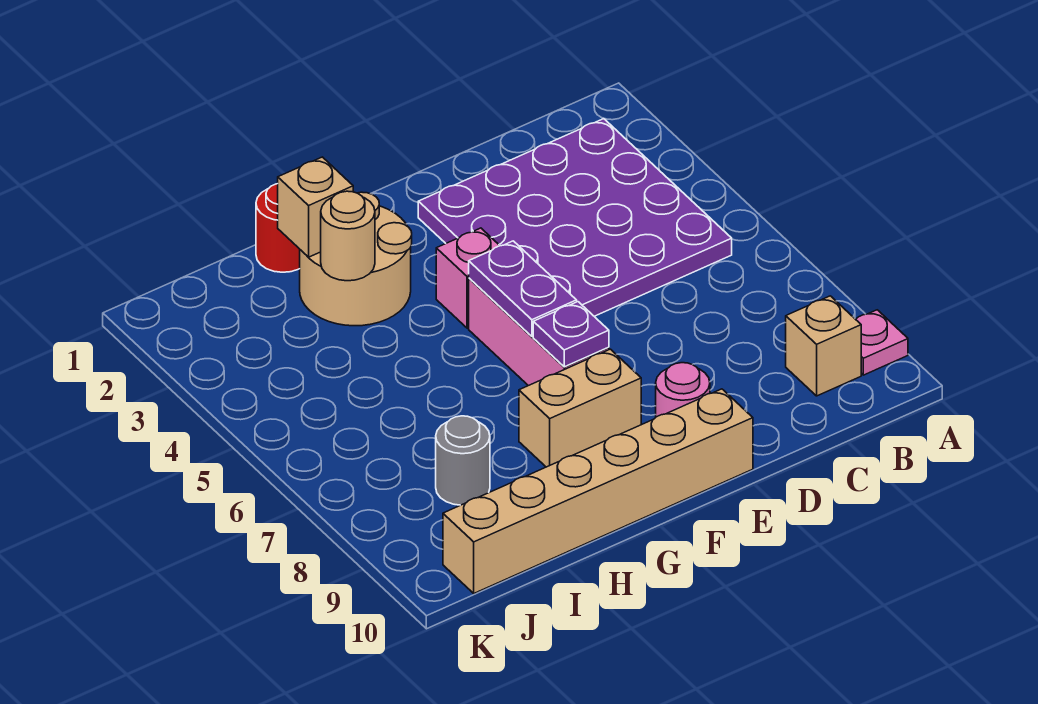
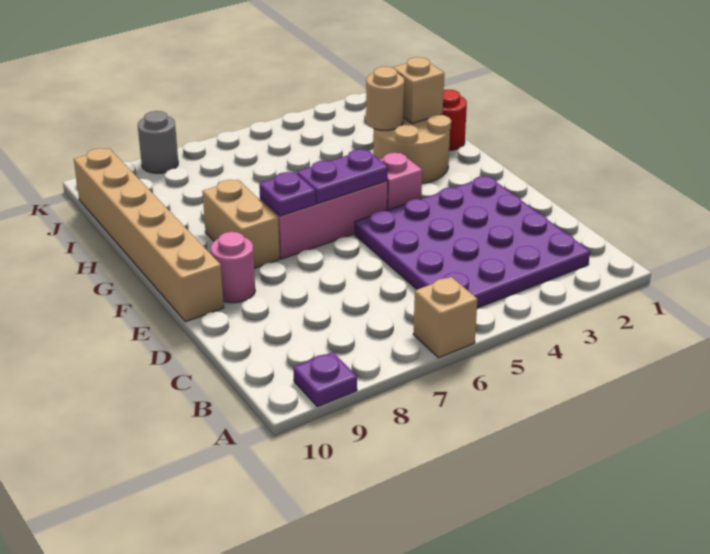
pink plate A9 level 1 -> purple plate A9 level 1
tan brick B9 level 1 -> tan brick A6 level 1
grey round brick I8 level 1 -> grey round brick K8 level 1

